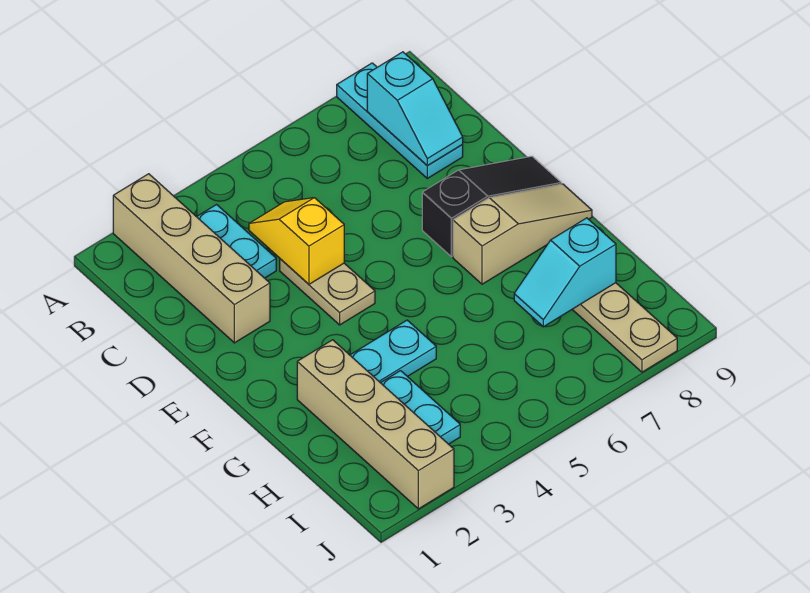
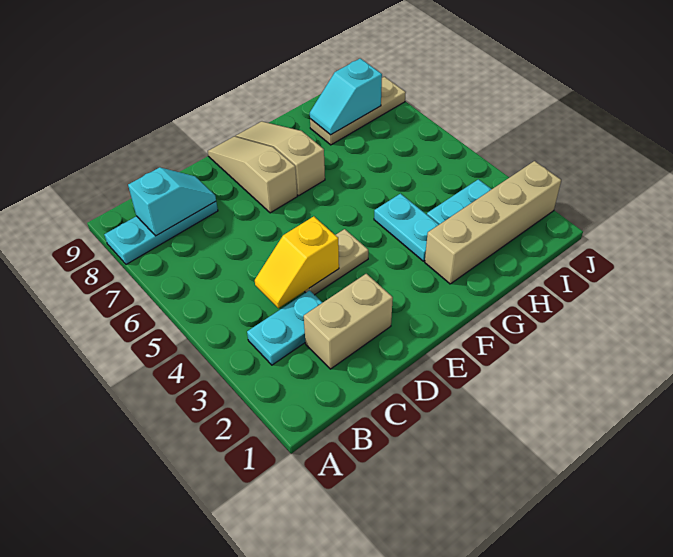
tan brick A2:D2 level 1 -> tan brick C2:D2 level 1
black slope E7:E9 level 1 top 7 -> tan slope E7:E9 level 1 top 7
cyan slope H7:H8 level 2 top 8 -> cyan slope H8:I8 level 2 top I

